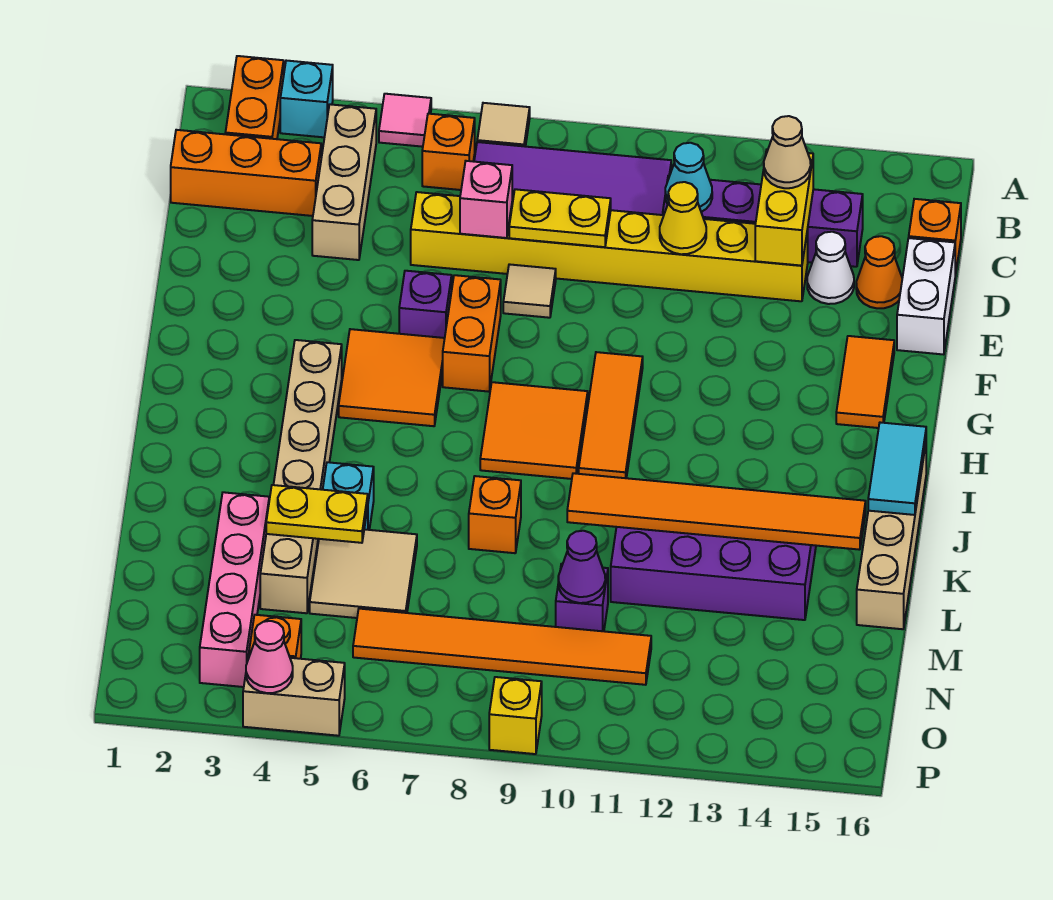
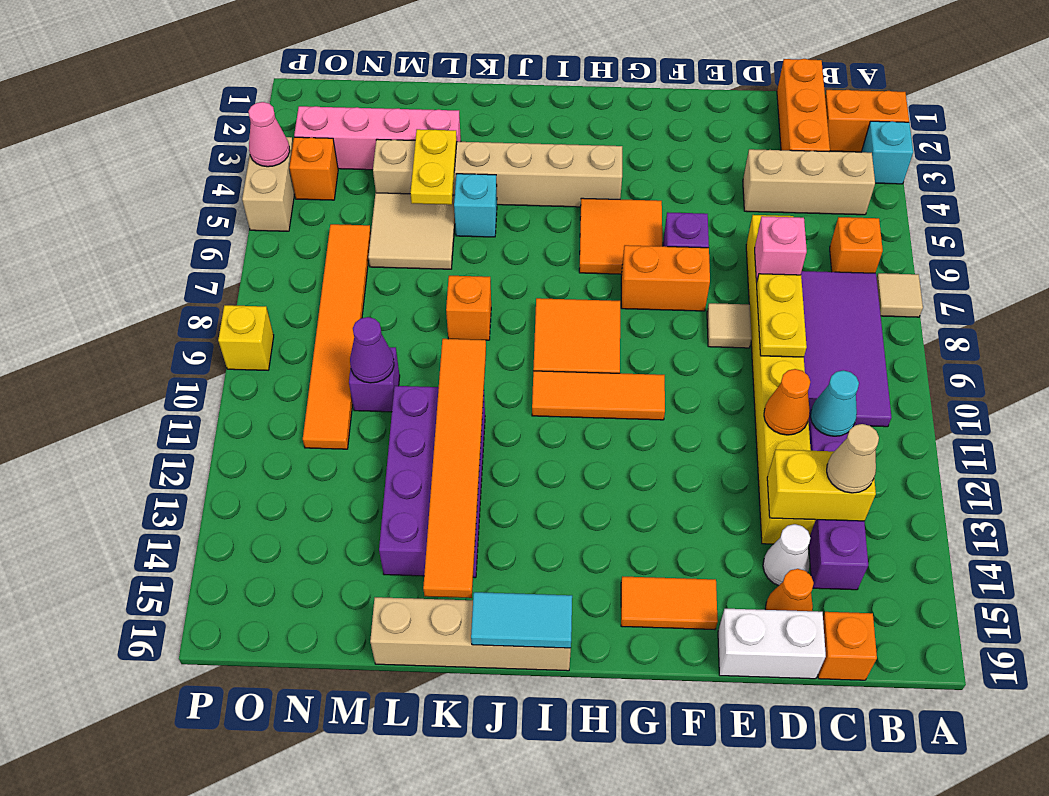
pink tile A5 level 1 -> none
yellow cone D11 level 2 -> orange cone D11 level 2

